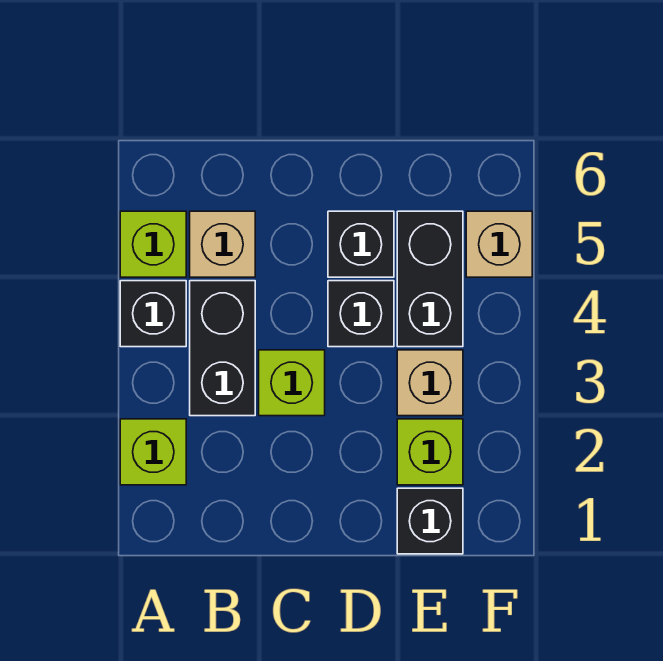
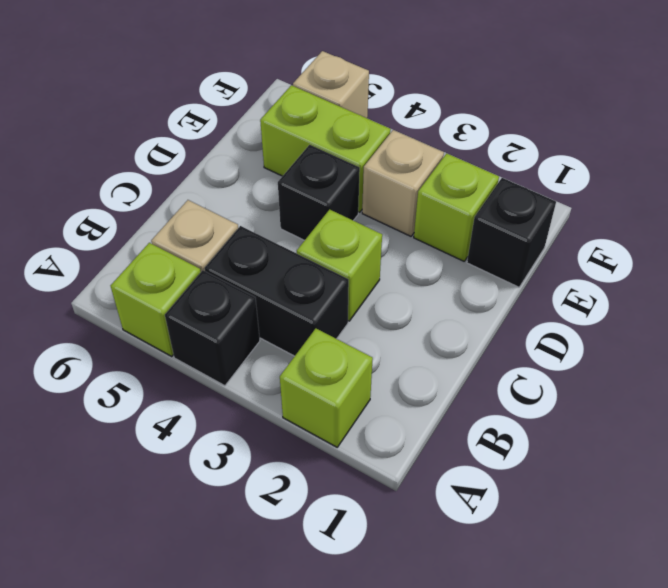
black brick D5 level 1 -> none
black brick E4:E5 level 1 -> lime brick E4:E5 level 1

